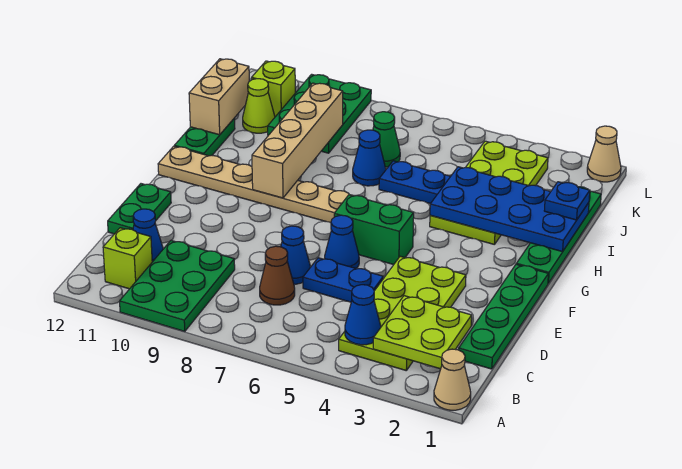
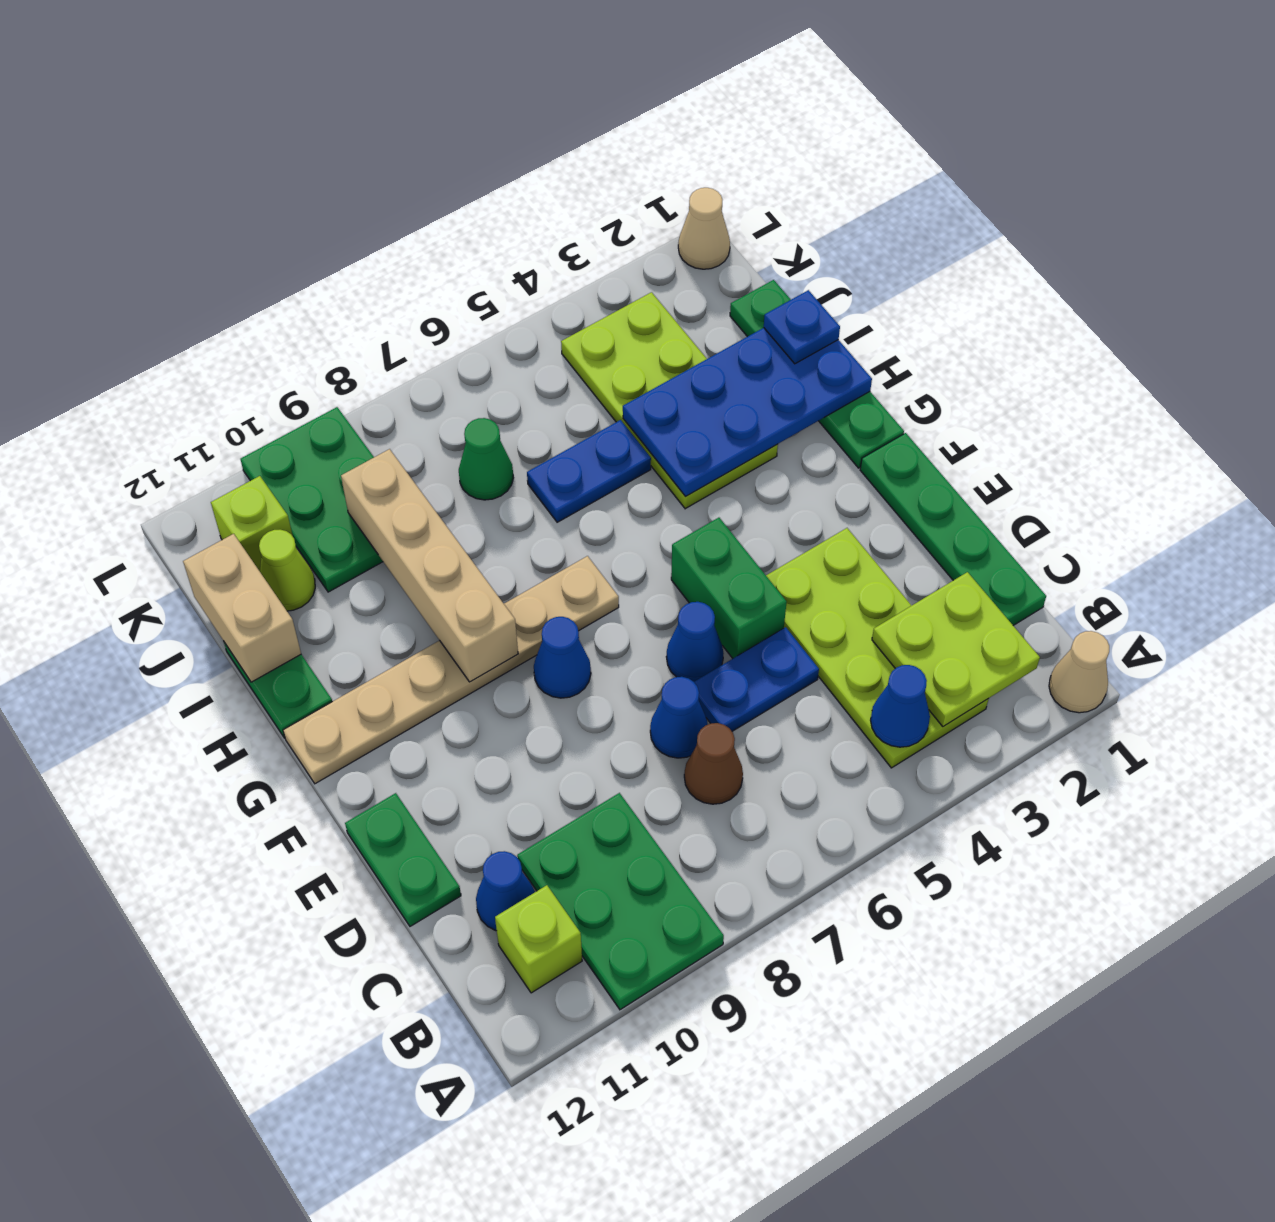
green brick F5:F6 level 1 -> green brick E5:F5 level 1
blue cone I7 level 1 -> blue cone F8 level 1

